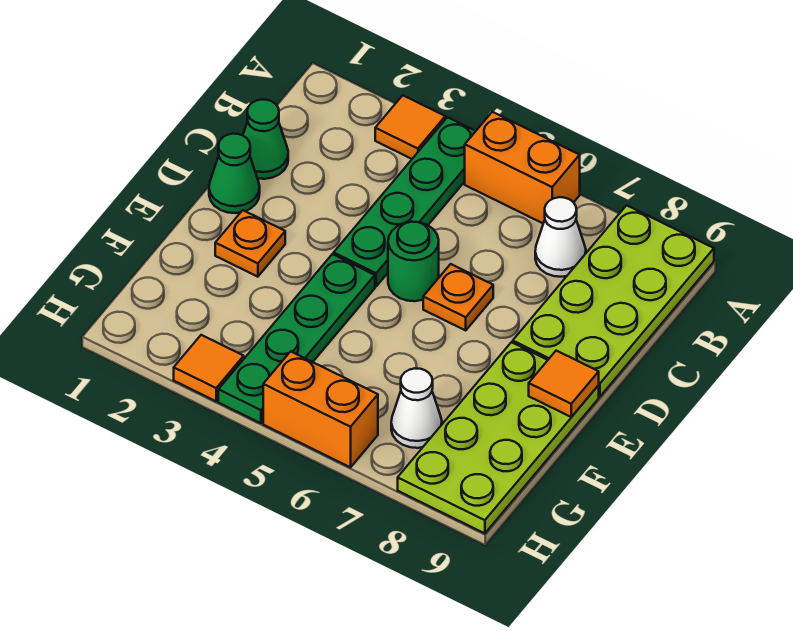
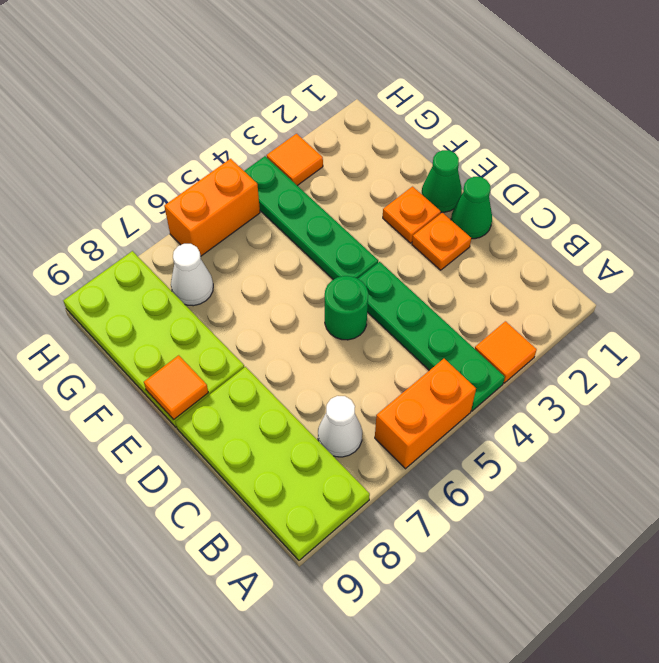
green cone C1 level 1 -> green cone E1 level 1
orange plate D6 level 1 -> orange plate D2 level 1

